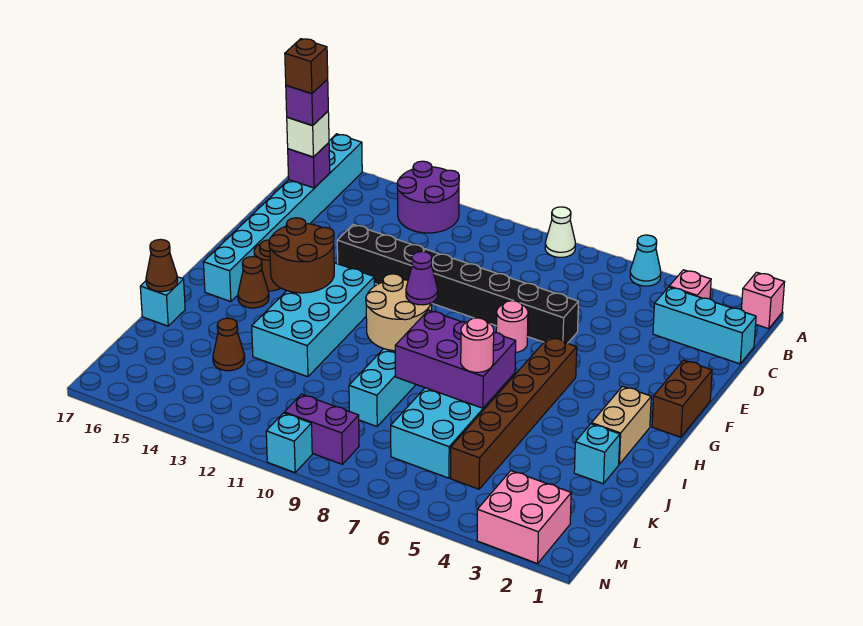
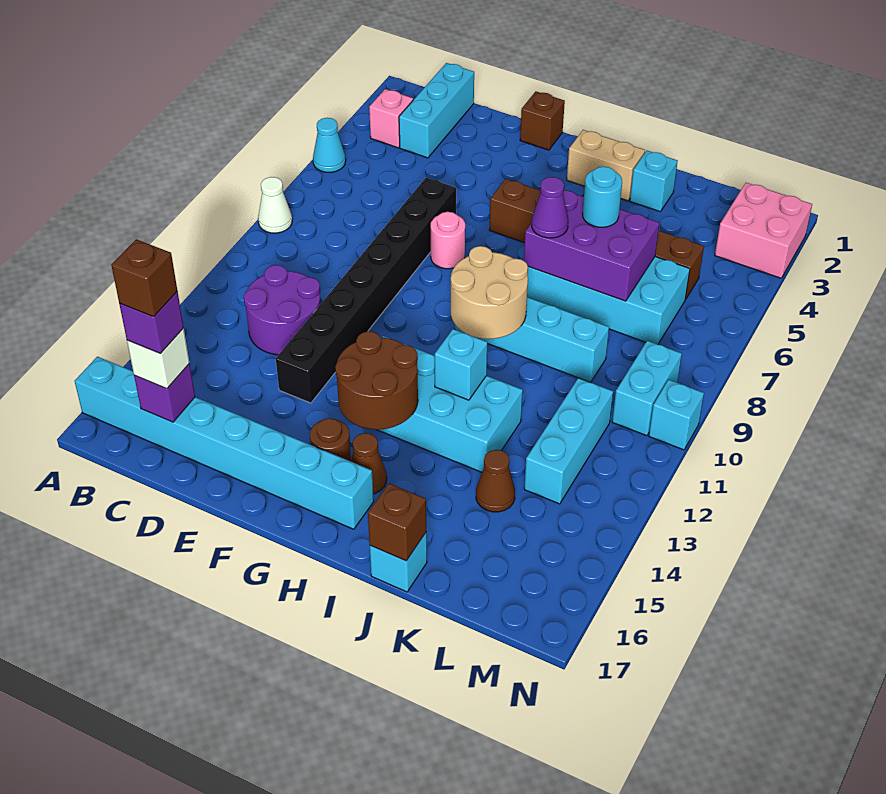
pink brick A1 level 1 -> none
purple round brick A12:B13 level 1 -> purple round brick C11:D12 level 1
brown brick F1:G1 level 1 -> brown brick F1 level 1
purple cone H9 level 3 -> purple cone I7 level 3
purple brick I6:J8 level 2 -> purple brick I6:K7 level 2
none -> cyan brick I12 level 2
pink round brick J6 level 3 -> cyan round brick J6 level 3
brown cone J17 level 2 -> brown brick J17 level 2
none -> cyan brick L11:L13 level 1
purple brick M9:M10 level 1 -> cyan brick M9:M10 level 1

